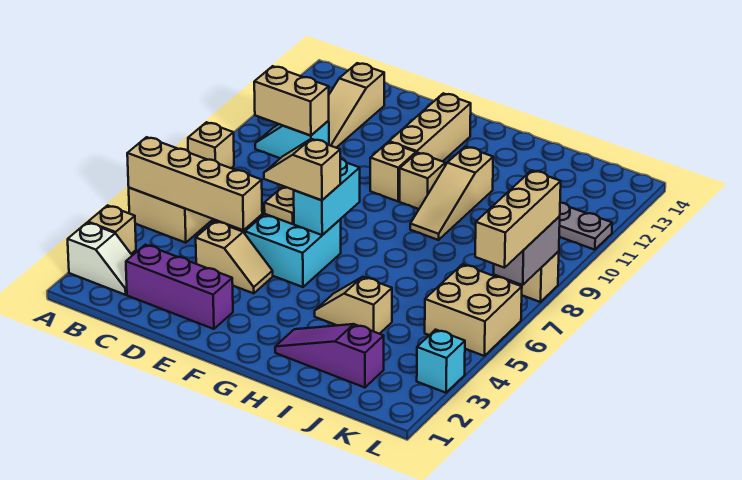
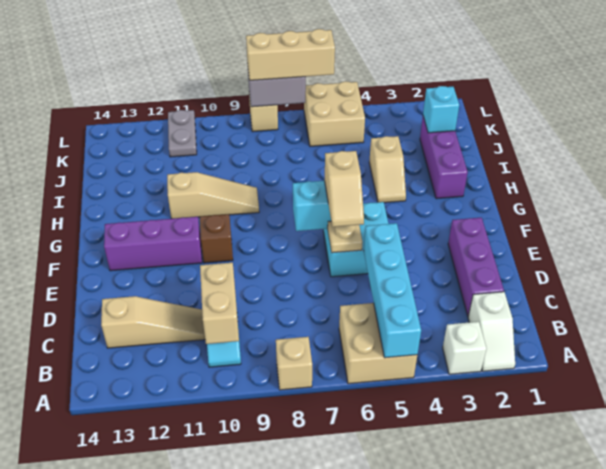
white slope A2:B2 level 1 top A -> white slope A2:B2 level 1 top B
tan brick A3 level 1 -> white brick A3 level 1
tan brick A5:D5 level 2 -> cyan brick A5:D5 level 2
tan slope D4:E4 level 1 top D -> none
tan brick F10 level 1 -> brown brick F10 level 1
tan brick F11:F13 level 1 -> purple brick F11:F13 level 1
tan brick G10 level 1 -> none
purple slope H2:J2 level 1 top J -> purple brick H2:J2 level 1
cyan brick L3 level 1 -> cyan brick J2 level 2

